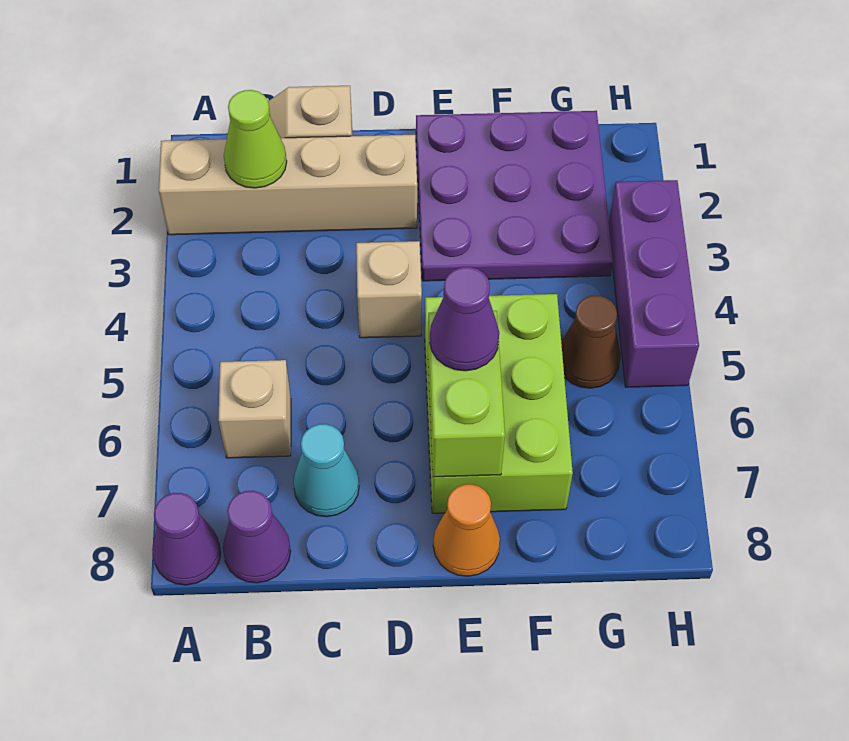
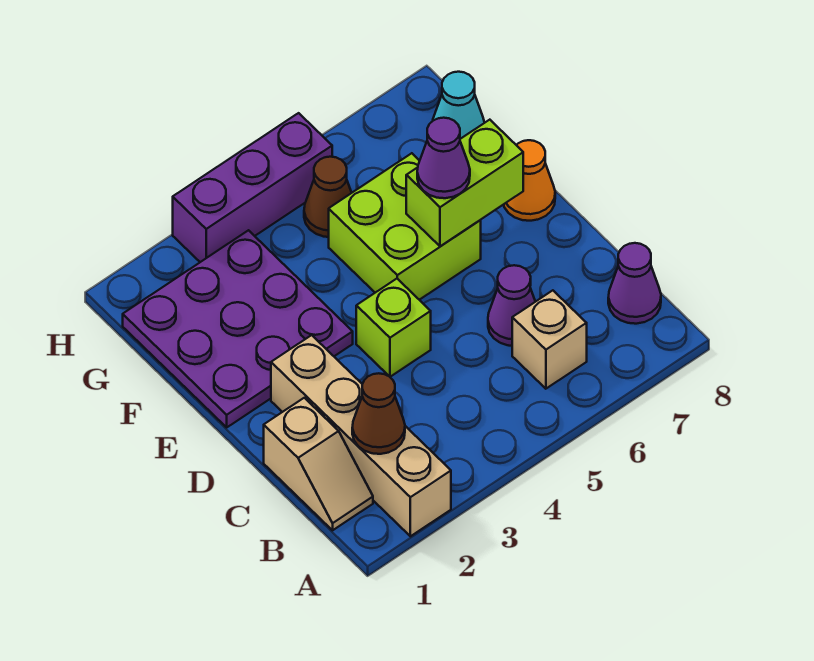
purple cone A8 level 1 -> purple cone C6 level 1
lime cone B2 level 2 -> brown cone B2 level 2
cyan cone C7 level 1 -> cyan cone G8 level 1
tan brick D4 level 1 -> lime brick D4 level 1
lime brick E5:F7 level 1 -> lime brick E5:F6 level 1

